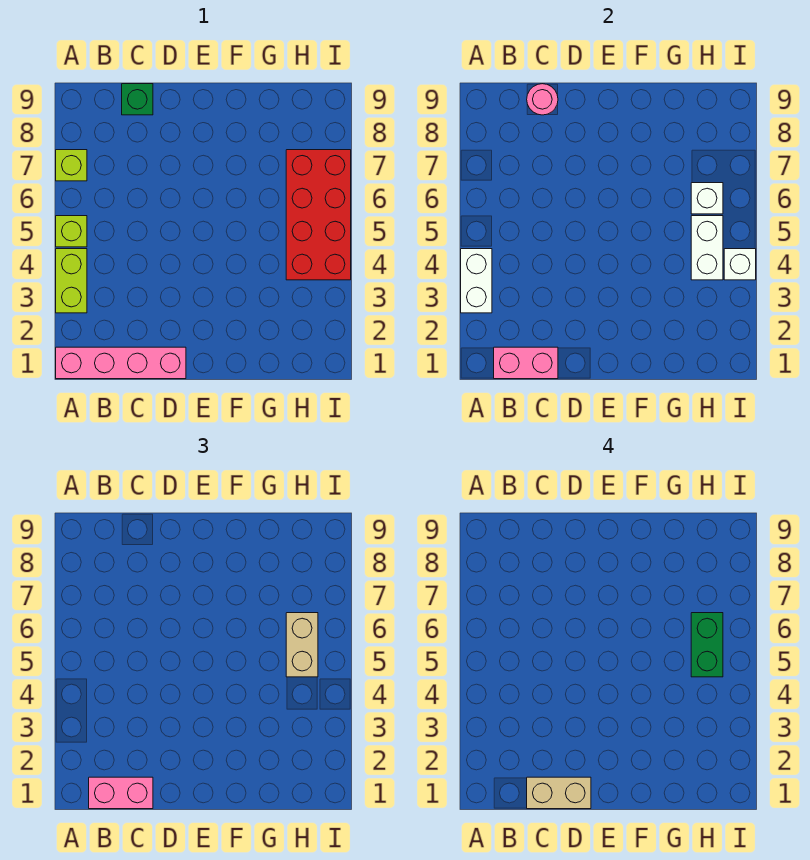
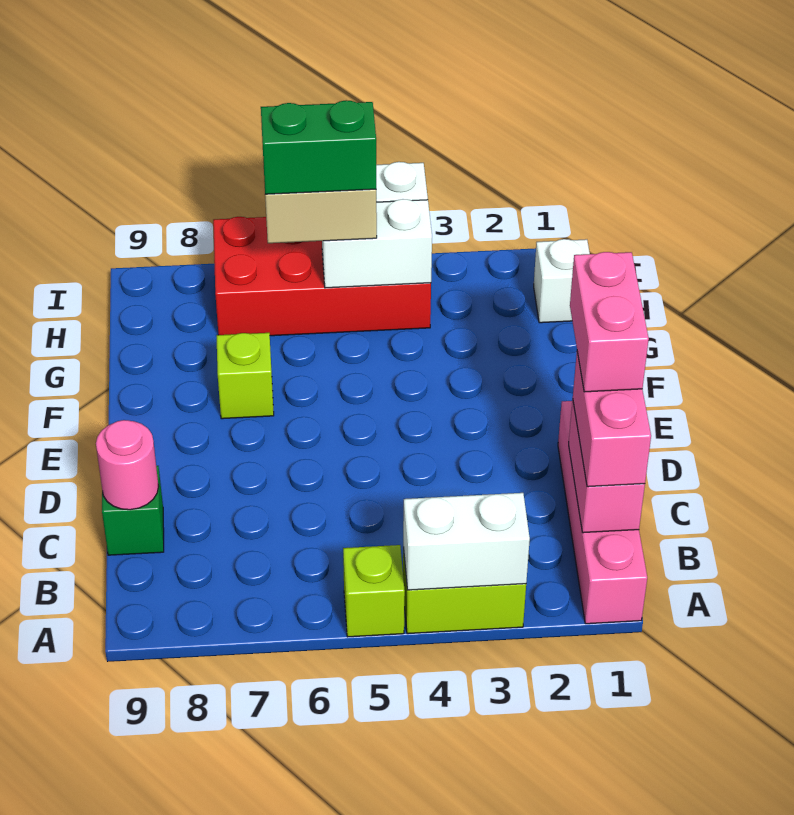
lime brick A7 level 1 -> lime brick F7 level 1
tan brick C1:D1 level 4 -> pink brick C1:D1 level 4
white brick H6 level 2 -> white brick H1 level 1

